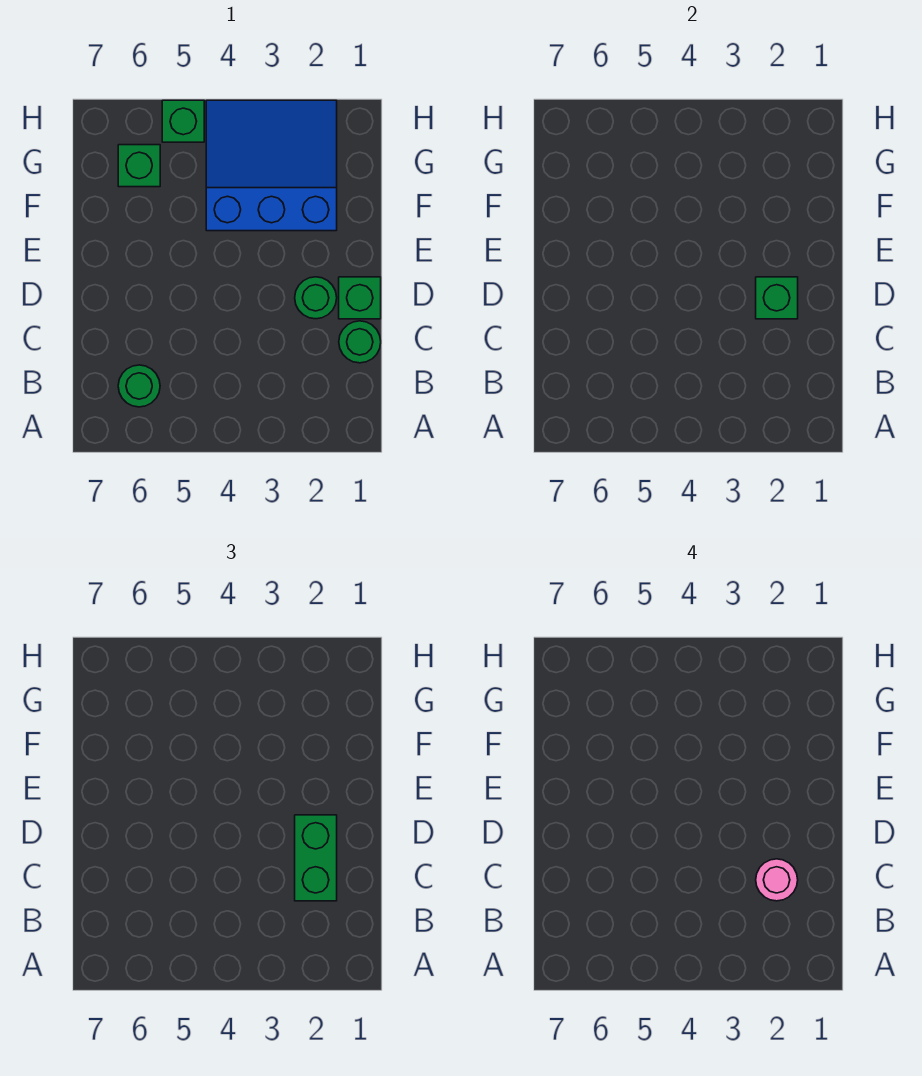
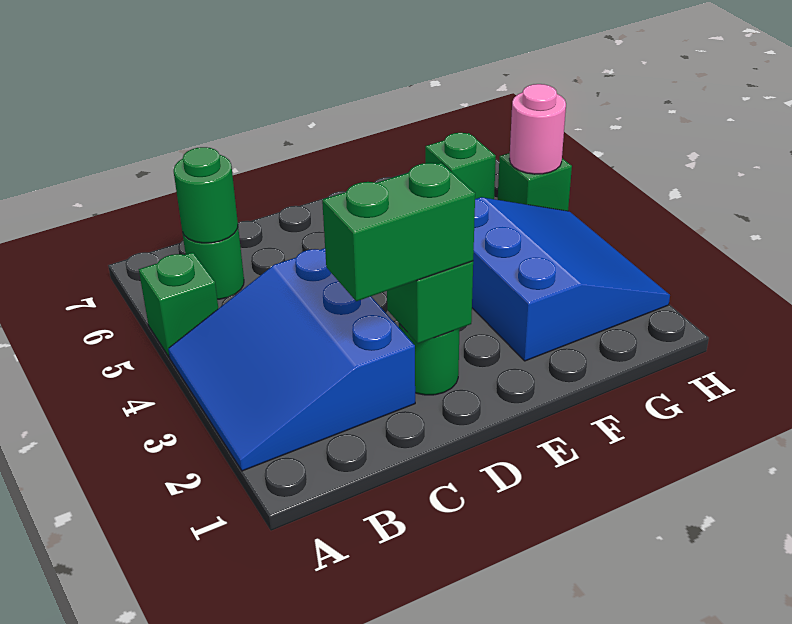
none -> blue slope A2:C4 level 1 top C
green round brick C1 level 1 -> green round brick B6 level 2
pink round brick C2 level 4 -> pink round brick H5 level 2
green brick D1 level 1 -> green brick A5 level 1

